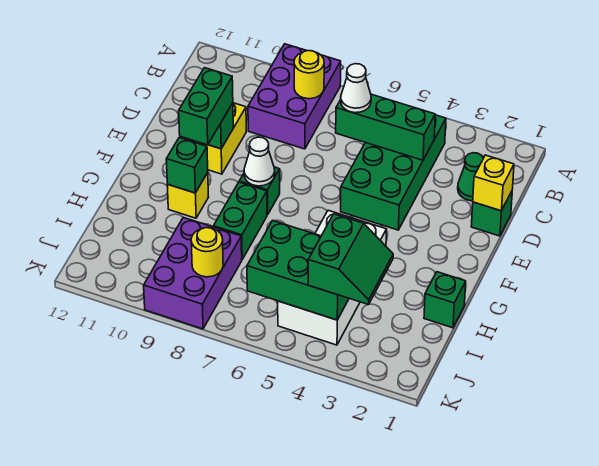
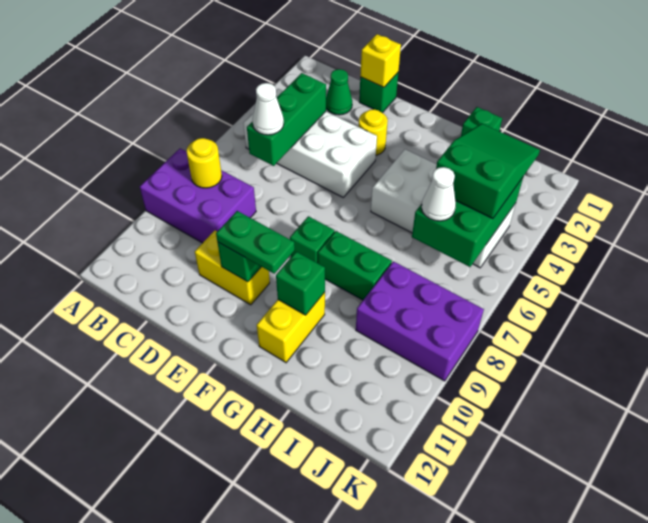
green brick B4:E5 level 1 -> white brick B4:E5 level 1
green brick E10:F10 level 3 -> green plate E10:F10 level 3
white cone F8 level 2 -> white cone I6 level 3
yellow brick G10 level 1 -> yellow brick G10:G11 level 1
green slope I3:J4 level 3 top 4 -> green slope I3:J5 level 3 top 5
yellow round brick J8 level 2 -> yellow round brick E3 level 1

